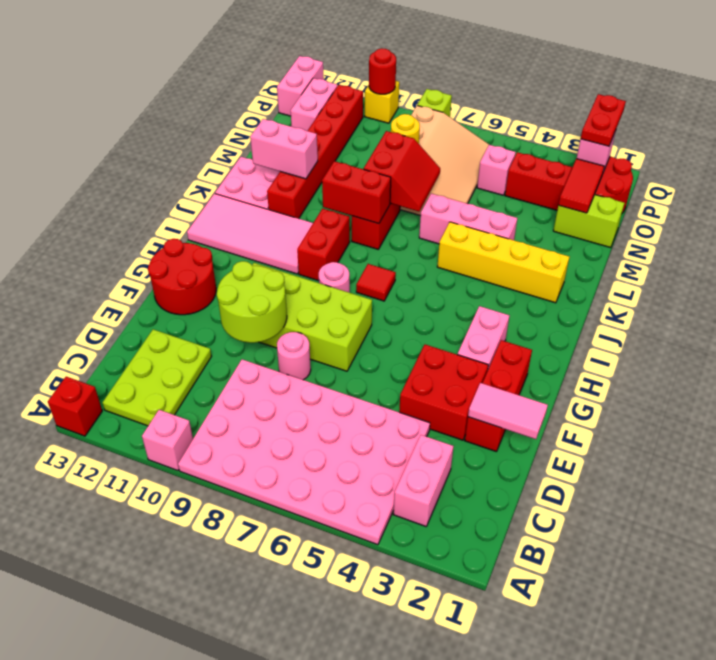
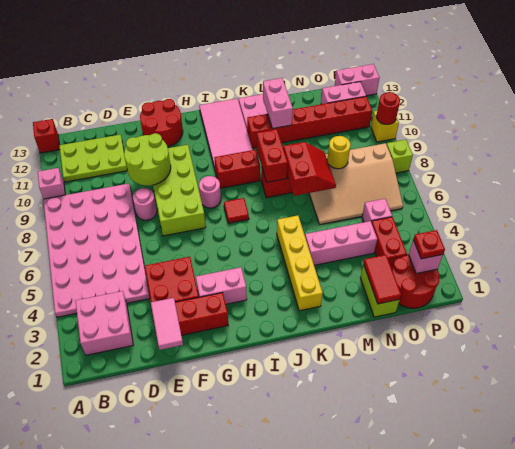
pink brick B3:C3 level 1 -> pink brick B2:C3 level 1
pink brick L4:L6 level 1 -> pink brick L4:N4 level 1
red slope L7:M8 level 2 top 8 -> red slope L7:M8 level 2 top L
red tile N2:O2 level 2 -> red tile N1:N2 level 2
red plate P2:Q2 level 3 -> red plate P2 level 3

